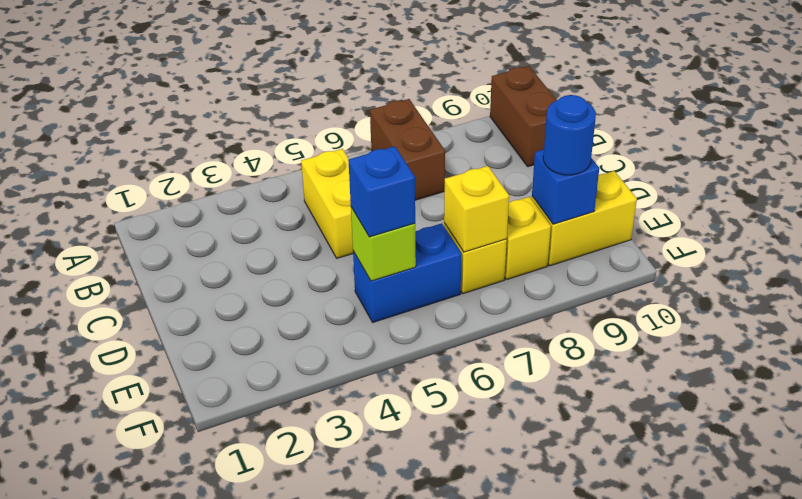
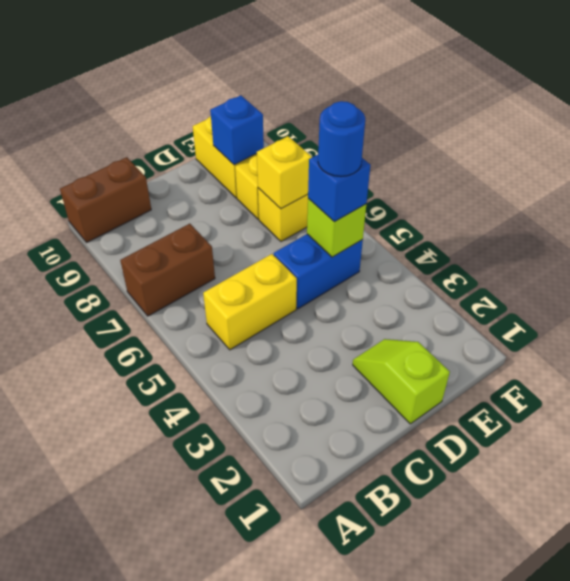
none -> lime slope D1:D2 level 1 top 1
blue brick E5:E6 level 1 -> blue brick D5:E5 level 1
blue round brick E9 level 3 -> blue round brick E5 level 4

